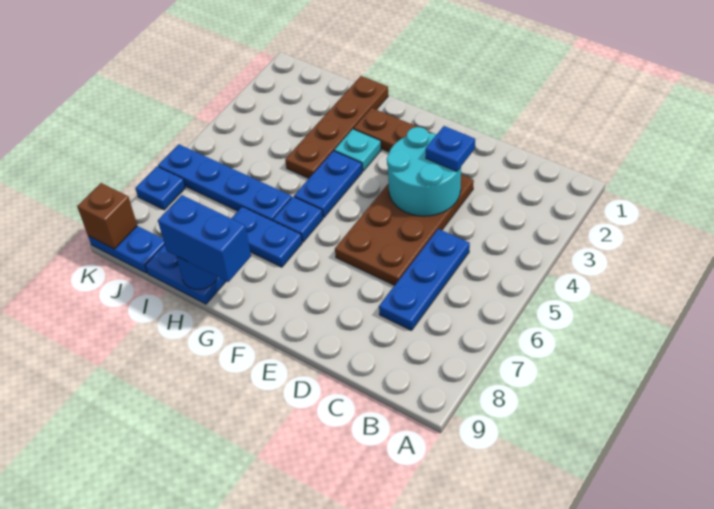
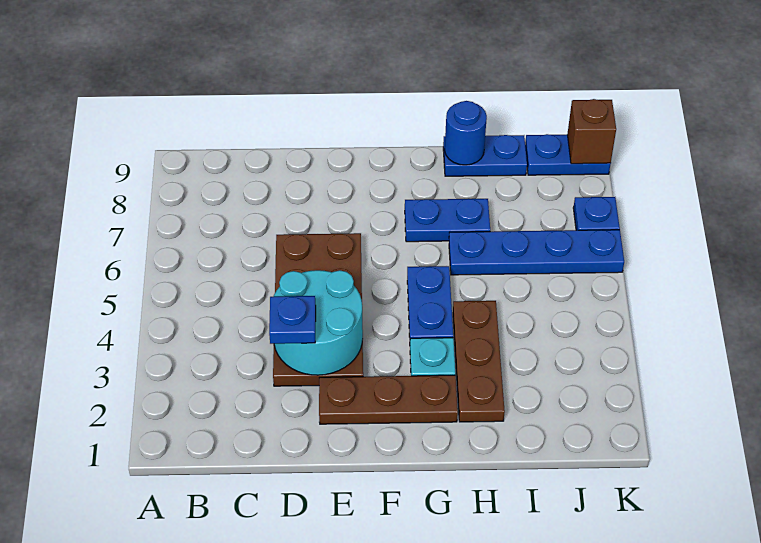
blue plate C5:C7 level 1 -> none
blue plate G6 level 1 -> none
blue brick G9:H9 level 3 -> none
brown plate H1:H4 level 1 -> brown plate H2:H4 level 1

